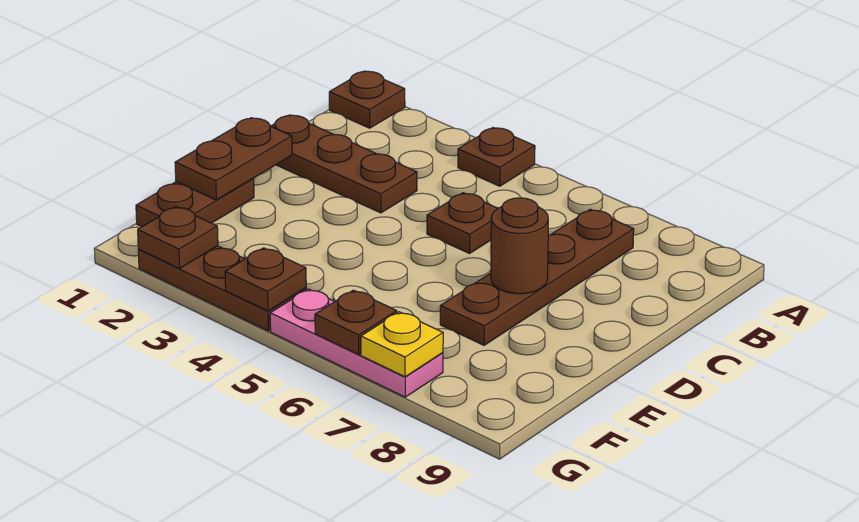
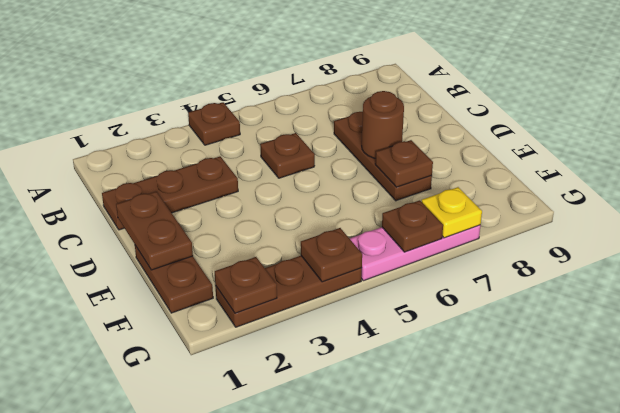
brown plate A1 level 1 -> brown plate E7 level 2
brown plate B7:E7 level 1 -> brown plate C7:E7 level 1

